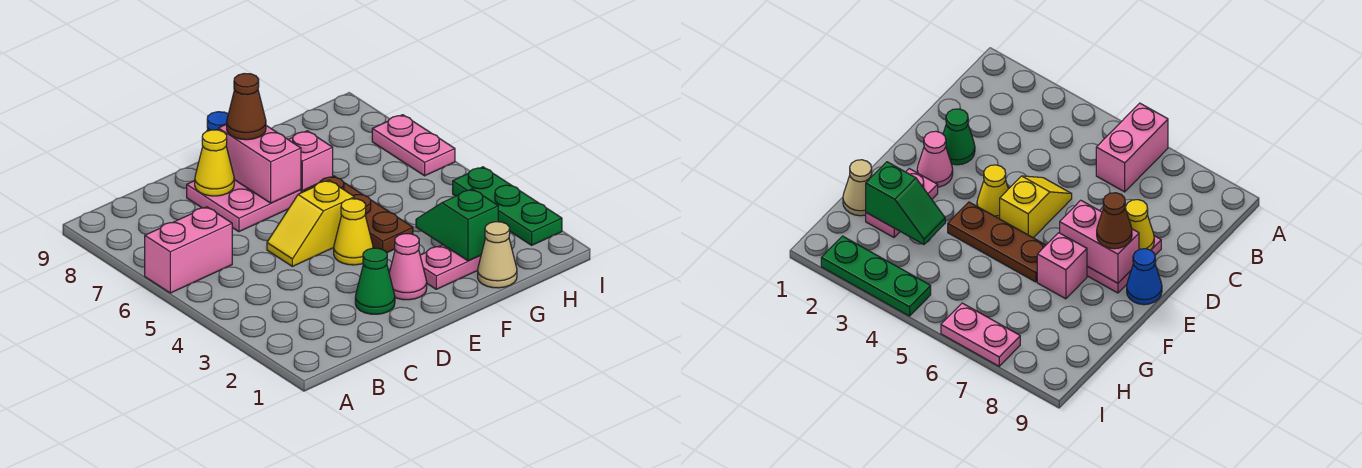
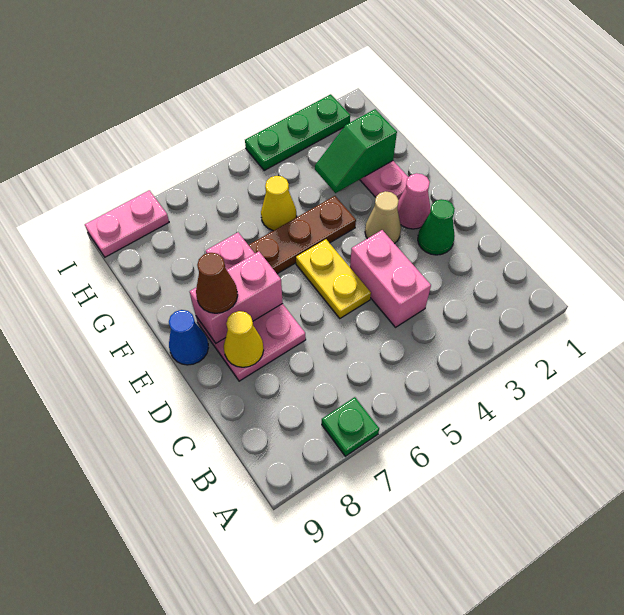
pink brick A6:B6 level 1 -> pink brick C4:D4 level 1
none -> green plate A7 level 1
yellow slope D5:E5 level 1 top E -> yellow plate D5:E5 level 1
yellow cone E4 level 1 -> yellow cone G5 level 1
tan cone G1 level 1 -> tan cone E3 level 1
pink plate I6:I7 level 1 -> pink plate I8:I9 level 1

